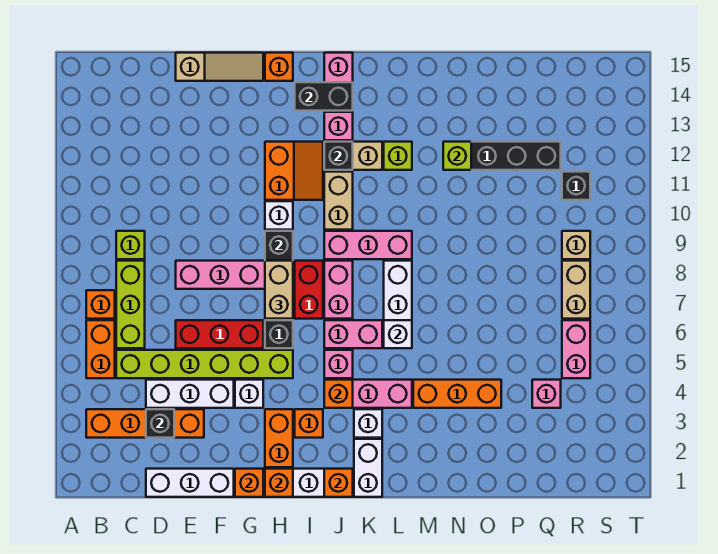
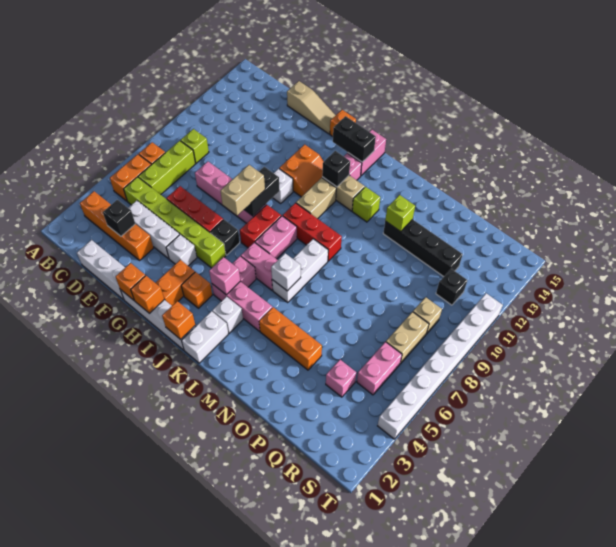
orange brick J4 level 2 -> pink brick J4 level 2
pink brick J9:L9 level 1 -> red brick J9:L9 level 1
none -> white brick T4:T11 level 1

